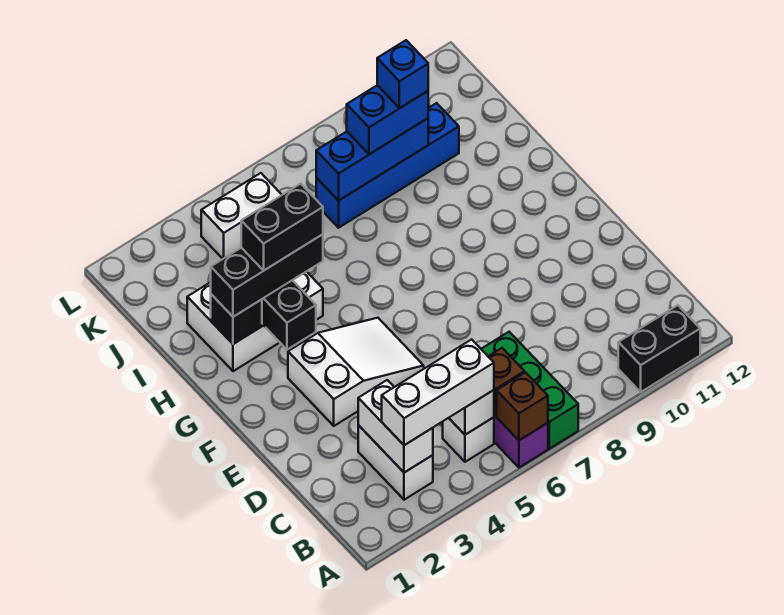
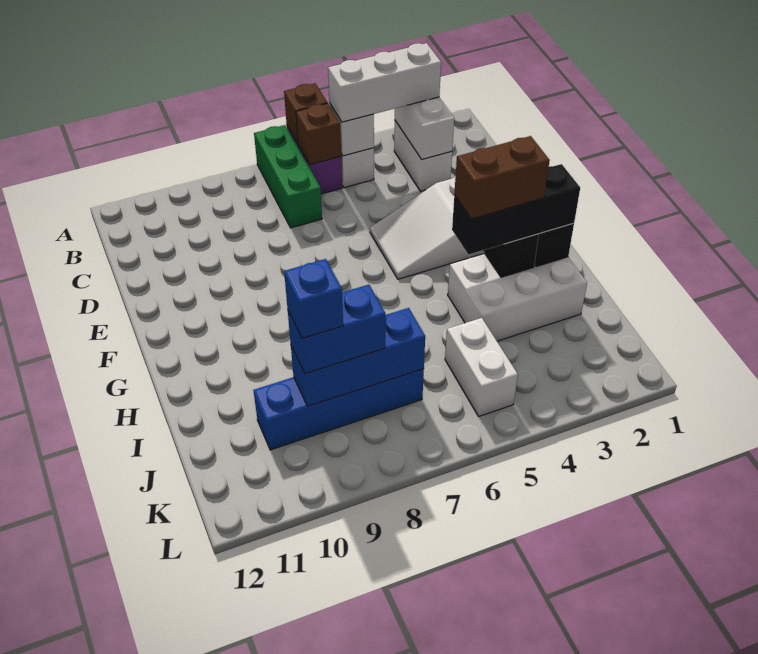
black brick A10:A11 level 1 -> none
black brick H3:H4 level 4 -> brown brick H3:H4 level 4
white brick K4:K5 level 1 -> white brick J5:K5 level 1

